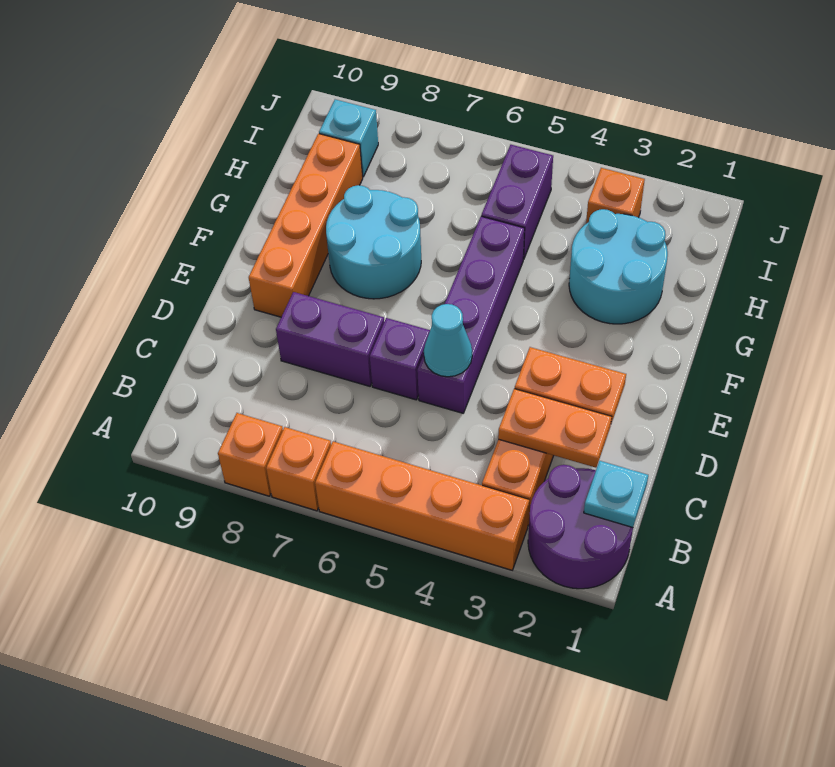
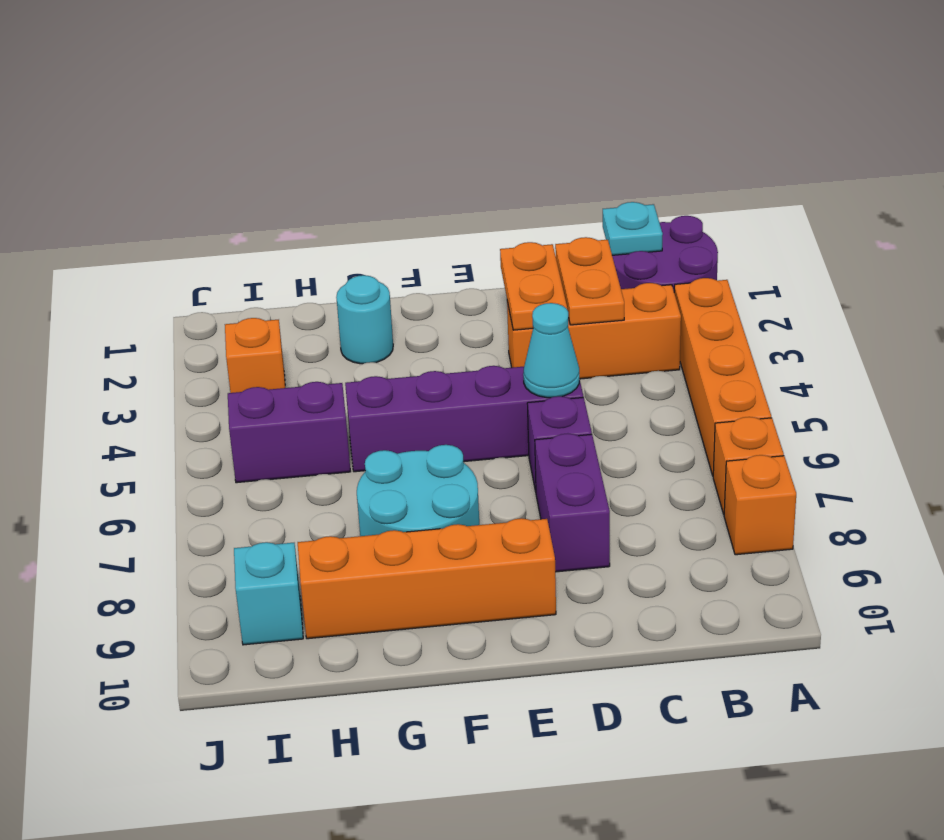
cyan round brick G2:H3 level 1 -> cyan round brick G2 level 1

